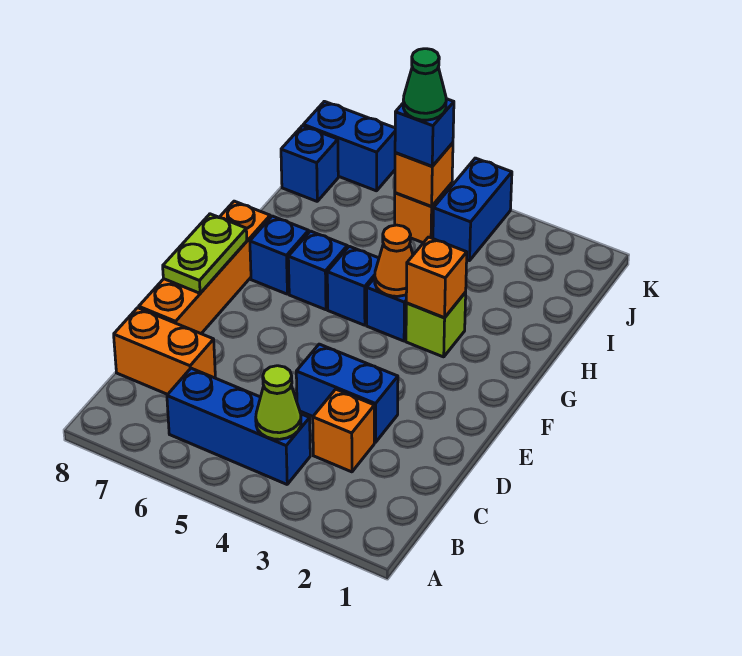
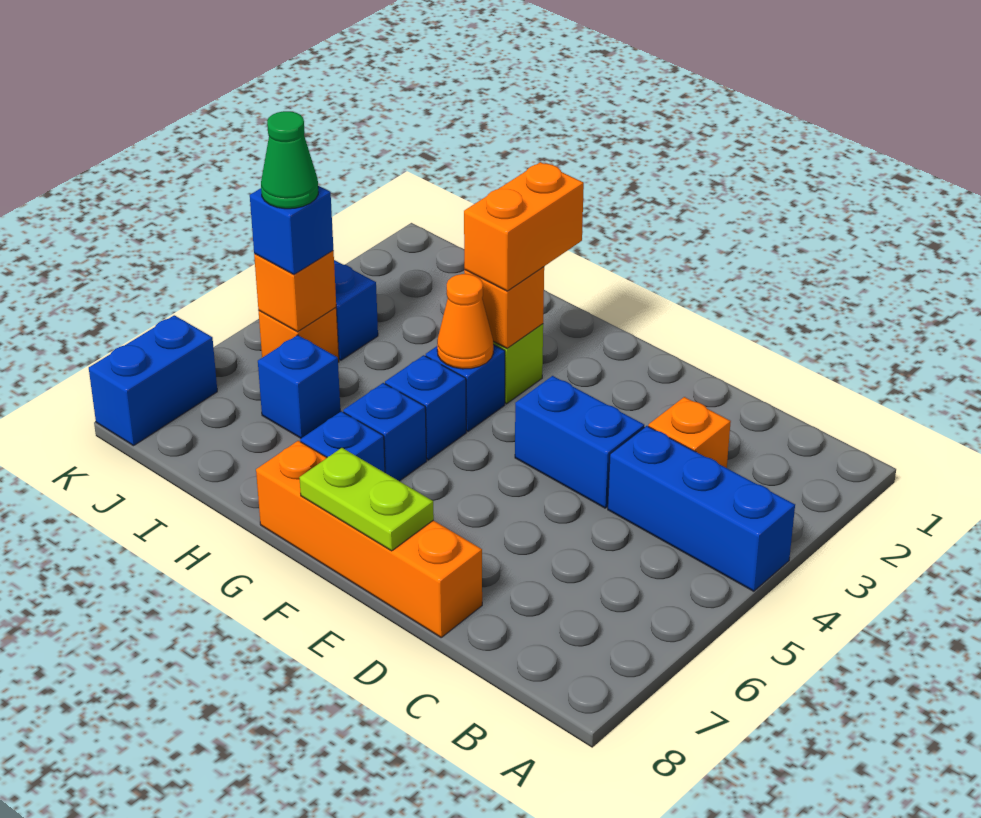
blue brick B4:B6 level 1 -> blue brick A4:C4 level 1
lime cone B4 level 2 -> none
orange brick C7:C8 level 1 -> orange brick G2:G3 level 3
blue brick D3:D4 level 1 -> blue brick D4:E4 level 1
blue brick J8 level 1 -> blue brick I6 level 1

